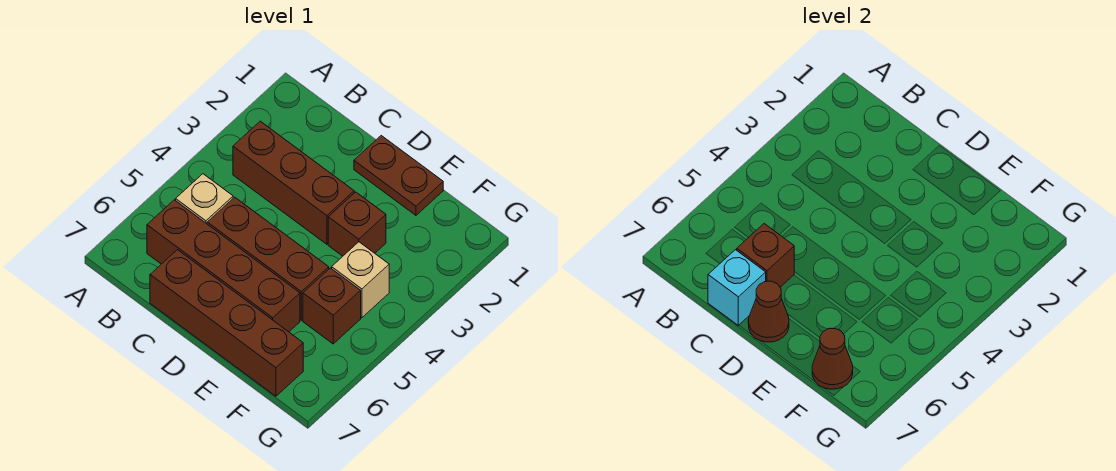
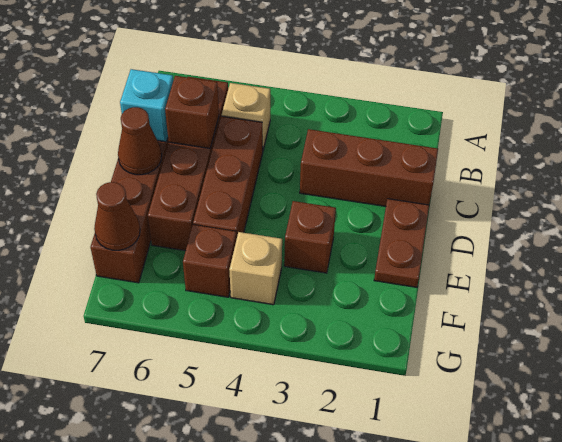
brown brick B3:D3 level 1 -> brown brick C1:C3 level 1

